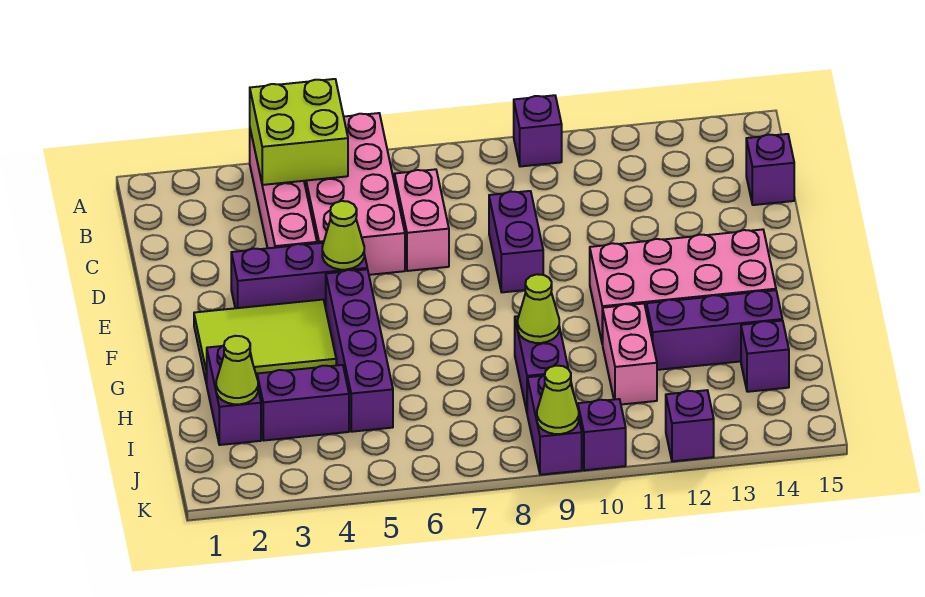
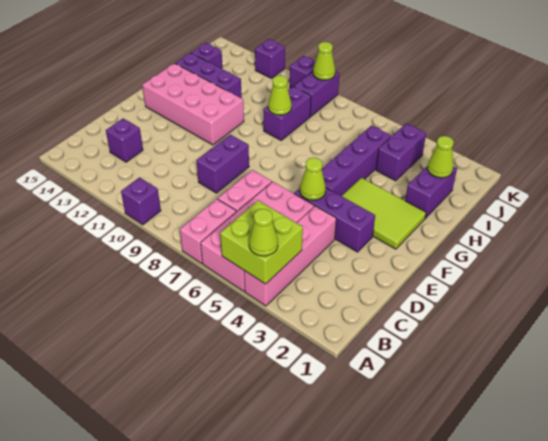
none -> lime cone A4 level 3
purple brick C15 level 1 -> purple brick C13 level 1
pink brick H11:I11 level 1 -> pink brick A7:B7 level 1
purple brick I3:I4 level 1 -> purple brick I4:J4 level 1

